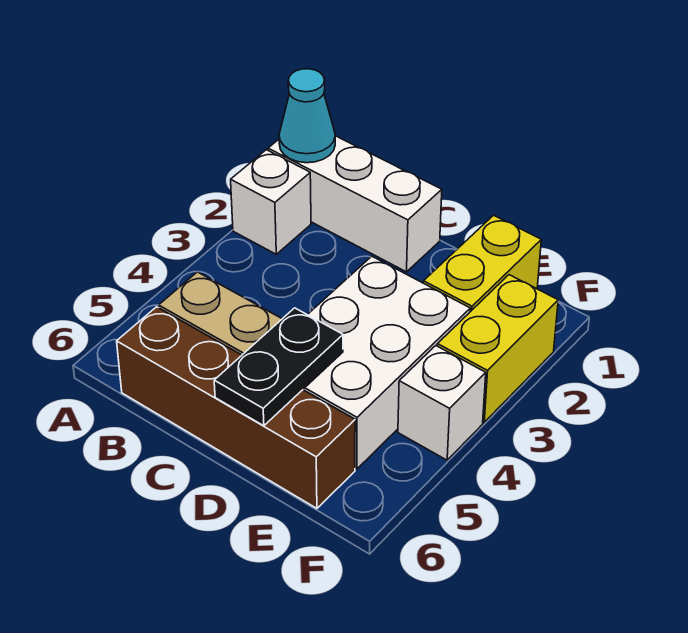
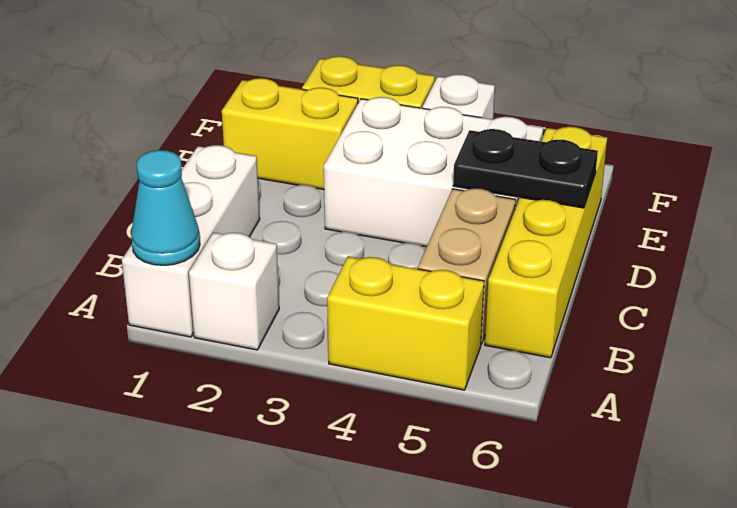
none -> yellow brick A4:A5 level 1
brown brick B6:E6 level 1 -> yellow brick B6:E6 level 1

